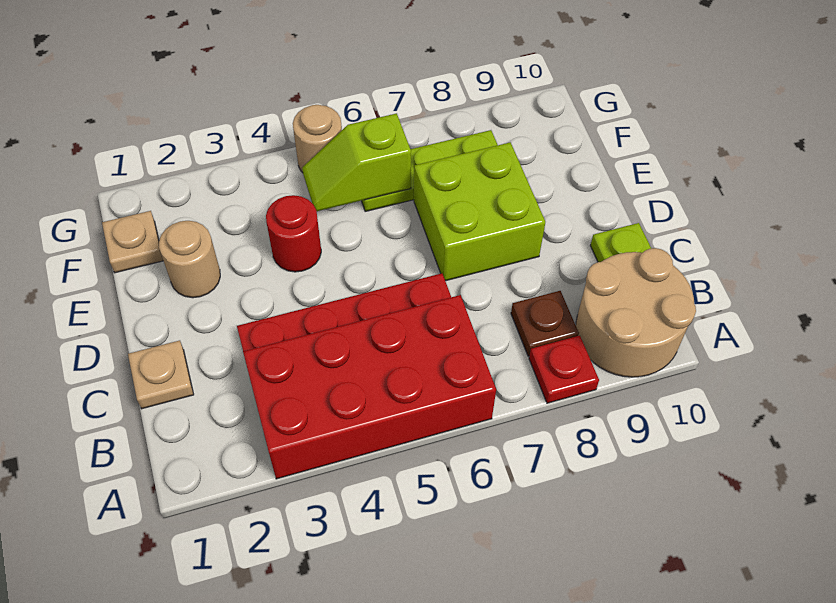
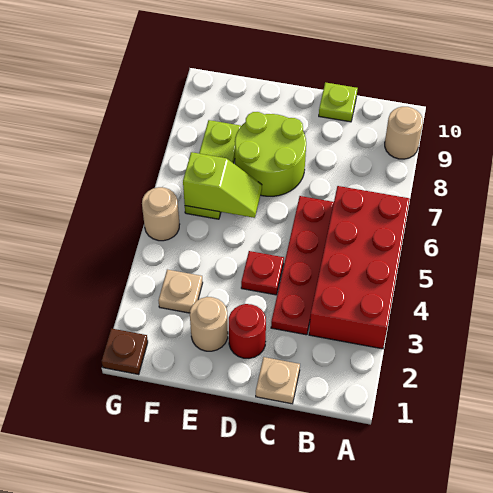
red plate A8 level 1 -> red plate D4 level 1
tan round brick A9:B10 level 1 -> tan round brick A9 level 1
brown plate B8 level 1 -> brown plate G1 level 1
lime brick D7:E8 level 1 -> lime round brick D7:E8 level 1
red round brick E4 level 1 -> red round brick D2 level 1
tan plate F1 level 1 -> tan plate F3 level 1
lime slope F5:F6 level 2 top 6 -> lime slope E6:F6 level 2 top F

